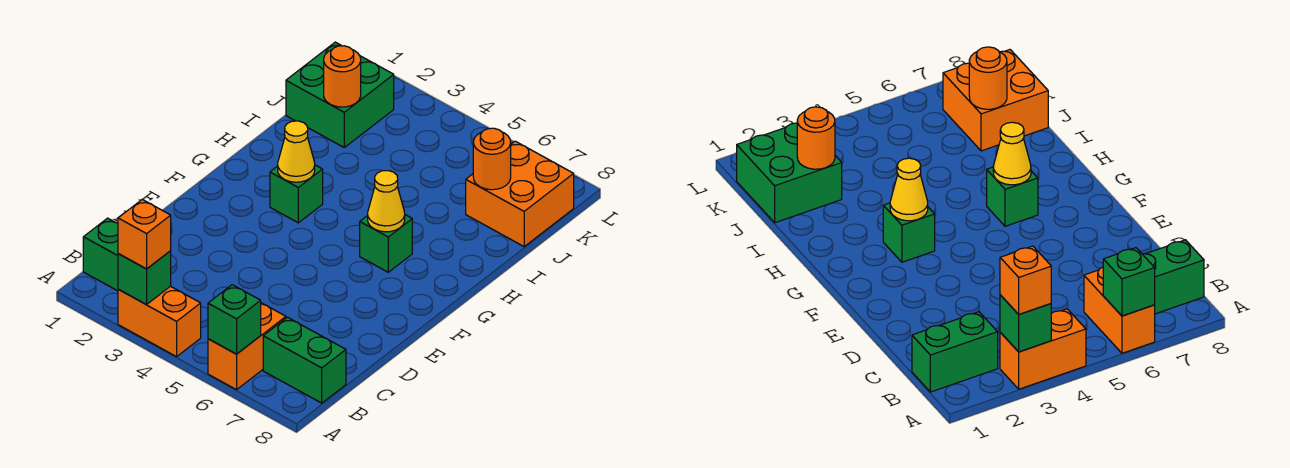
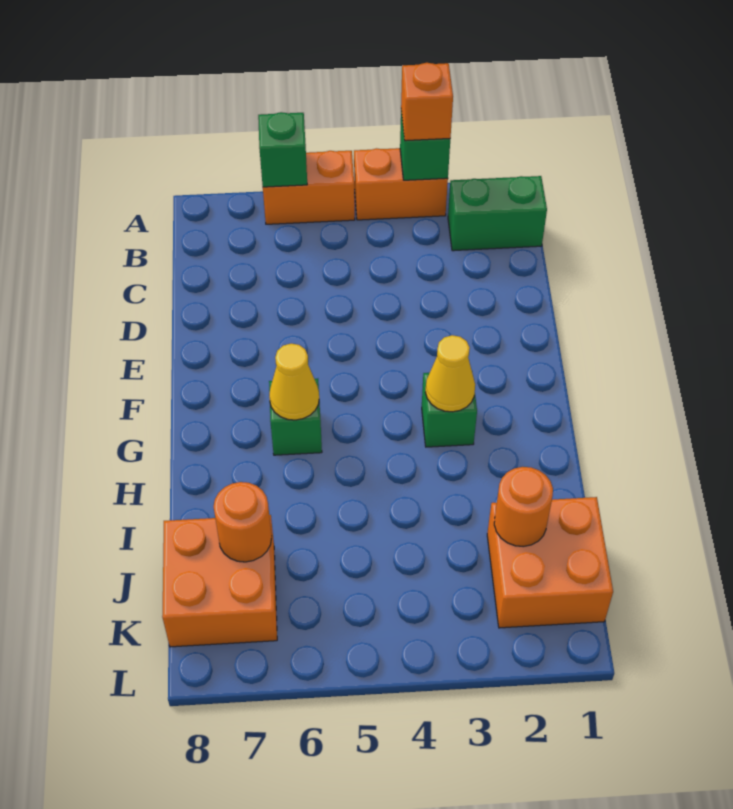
orange brick A6:B6 level 1 -> orange brick A5:A6 level 1
green brick B7:B8 level 1 -> none
green brick J1:K2 level 1 -> orange brick J1:K2 level 1

